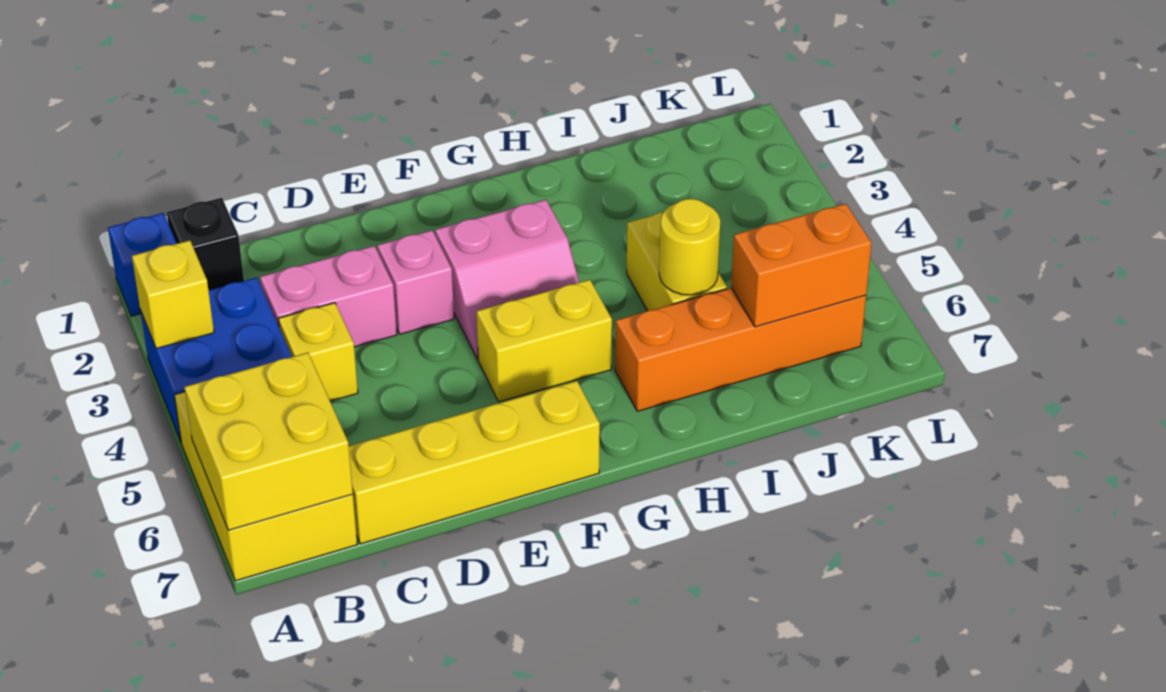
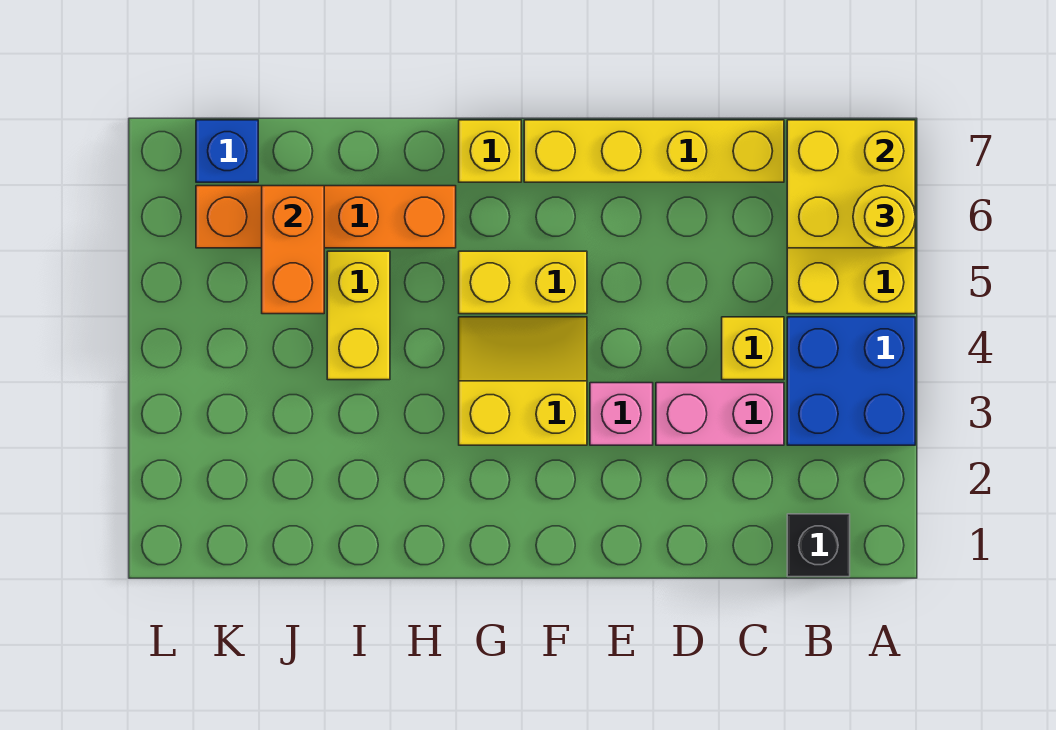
blue brick A1 level 1 -> blue brick K7 level 1
yellow brick A3 level 2 -> yellow brick G7 level 1
pink slope F3:G4 level 1 top 3 -> yellow slope F3:G4 level 1 top 3
yellow round brick I5 level 2 -> yellow round brick A6 level 3
orange brick J6:K6 level 2 -> orange brick J5:J6 level 2

